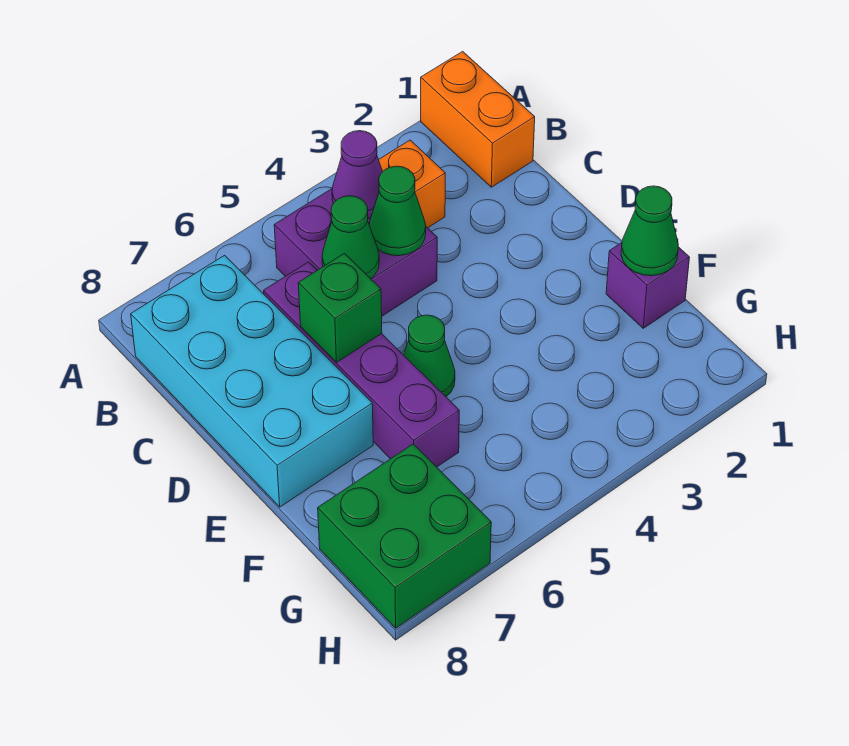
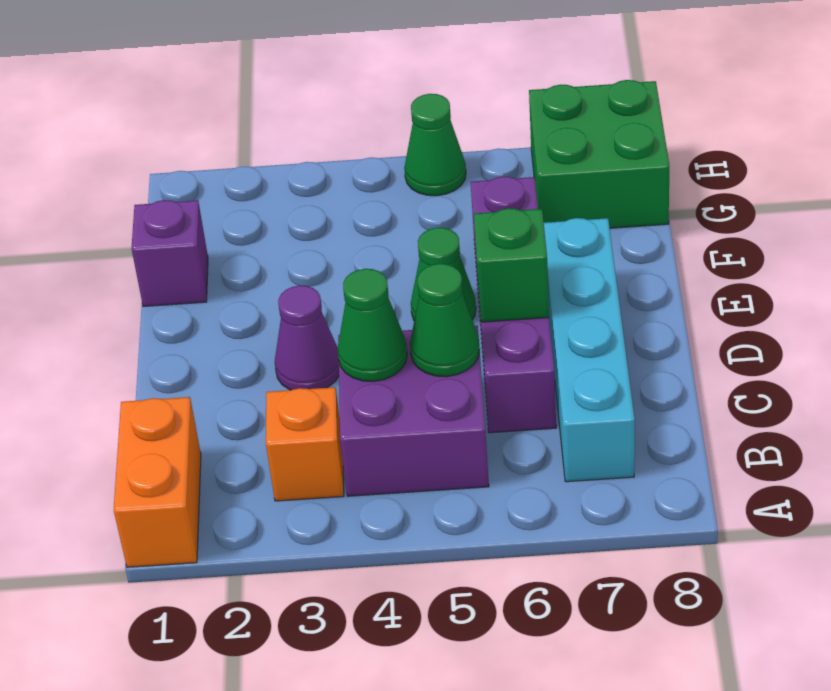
purple cone B4 level 2 -> purple cone D3 level 1
cyan brick B7:E8 level 1 -> cyan brick B7:E7 level 1
green cone F1 level 2 -> green cone H5 level 1

